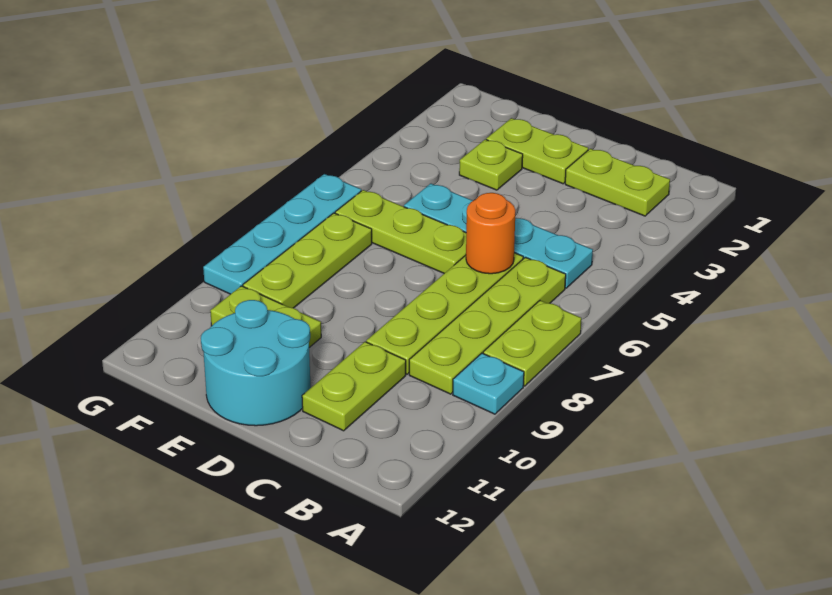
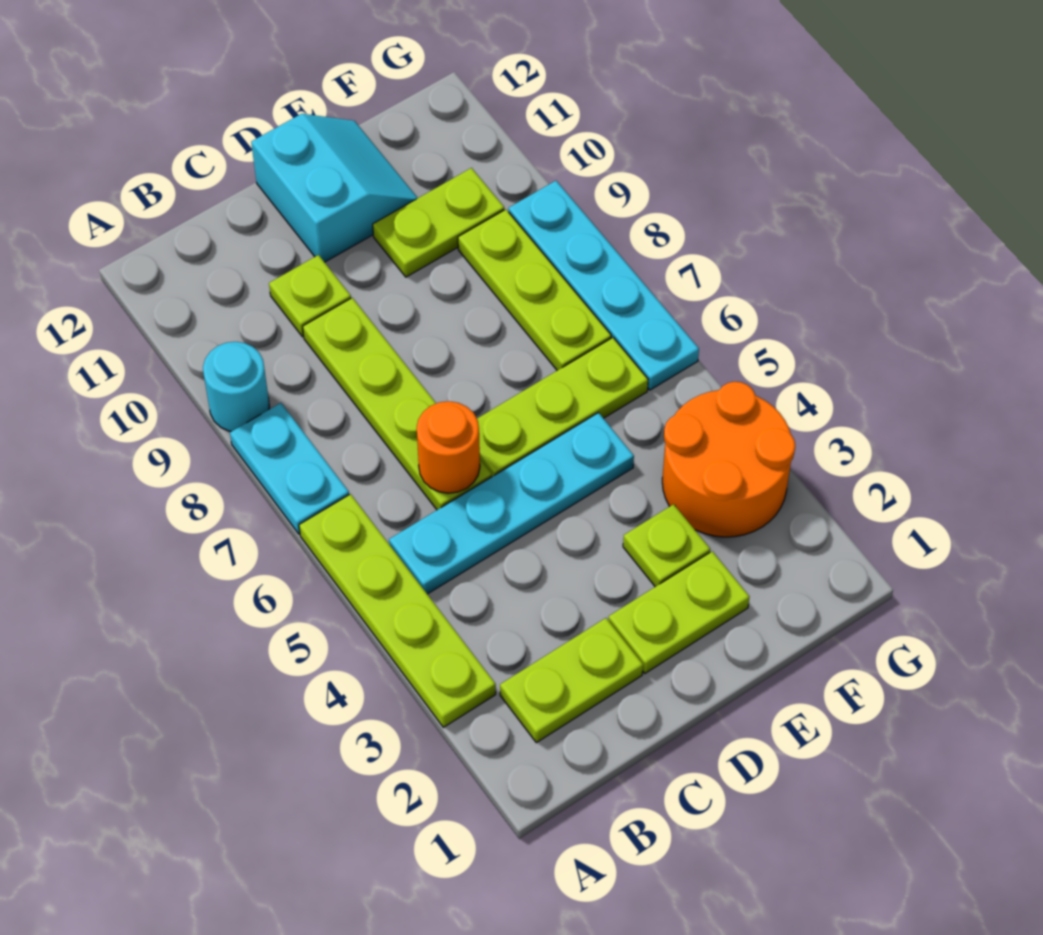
lime plate A7:A8 level 1 -> cyan plate A7:A8 level 1
cyan plate A9 level 1 -> cyan round brick A9 level 1
lime plate B6:B9 level 1 -> lime plate A3:A6 level 1
lime plate C10:C11 level 1 -> lime plate C10 level 1
cyan round brick D11:E12 level 1 -> cyan slope D11:E12 level 1 top D
none -> orange round brick F3:G4 level 1

